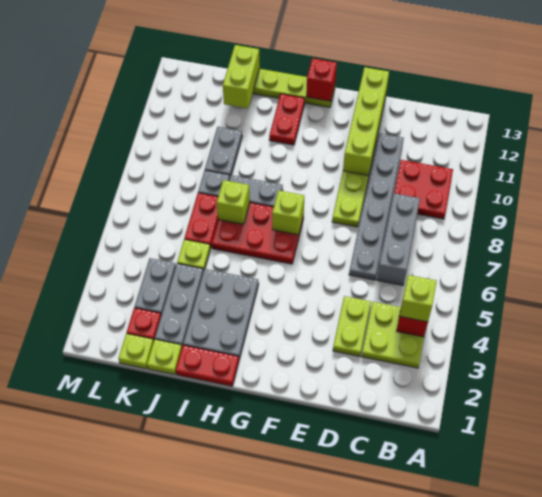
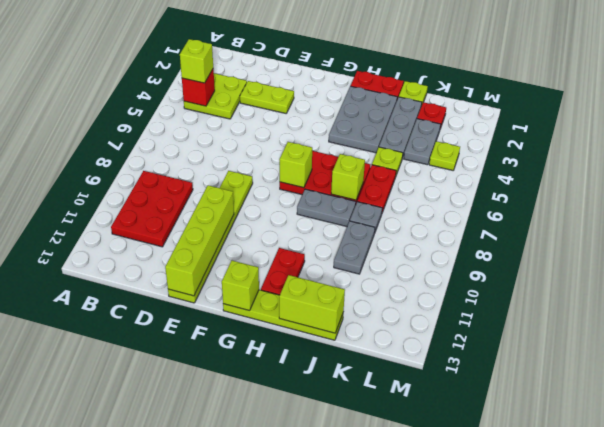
red plate B9:C10 level 1 -> red plate B9:C11 level 1
grey brick C6:C8 level 1 -> none
lime plate D3:D4 level 1 -> lime plate D3:E3 level 1
grey plate D6:D11 level 1 -> none
red brick G13 level 2 -> lime brick G13 level 2
lime brick J12:J13 level 2 -> lime brick I13:J13 level 2
lime plate K1 level 1 -> lime plate L4 level 1

